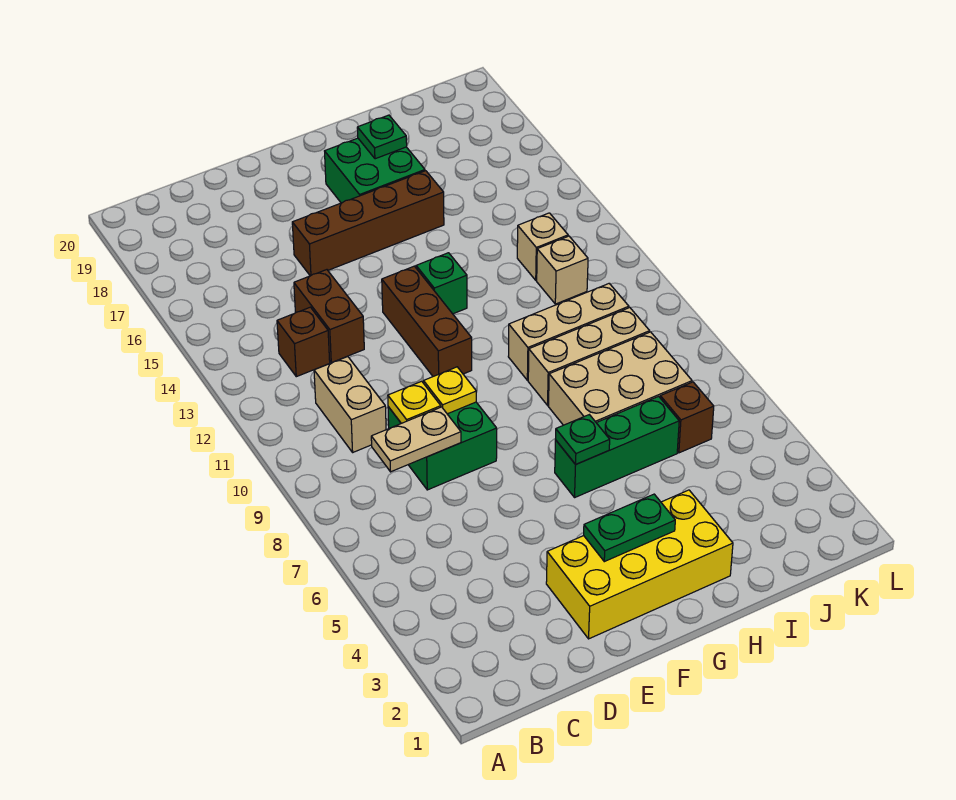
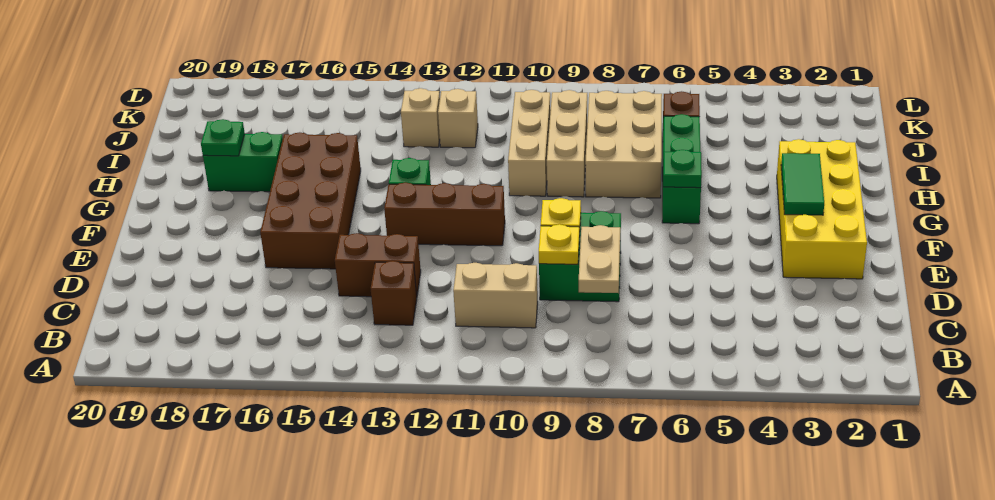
brown brick E16:H16 level 1 -> brown brick E15:H16 level 1
green plate F3:G3 level 2 -> green tile F3:G3 level 2
green brick G17:H18 level 1 -> green brick H17:H18 level 1

